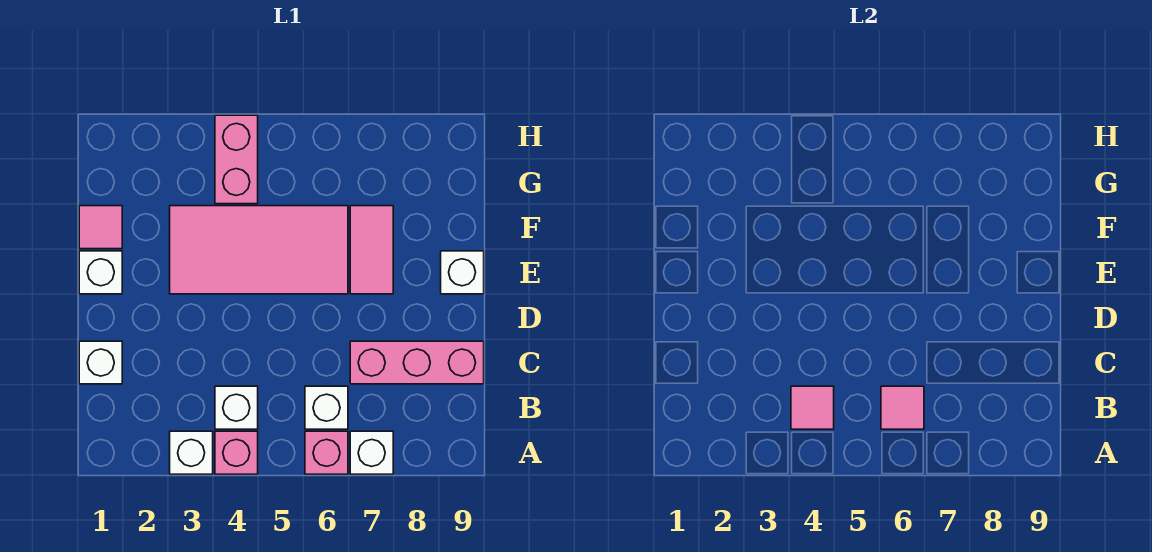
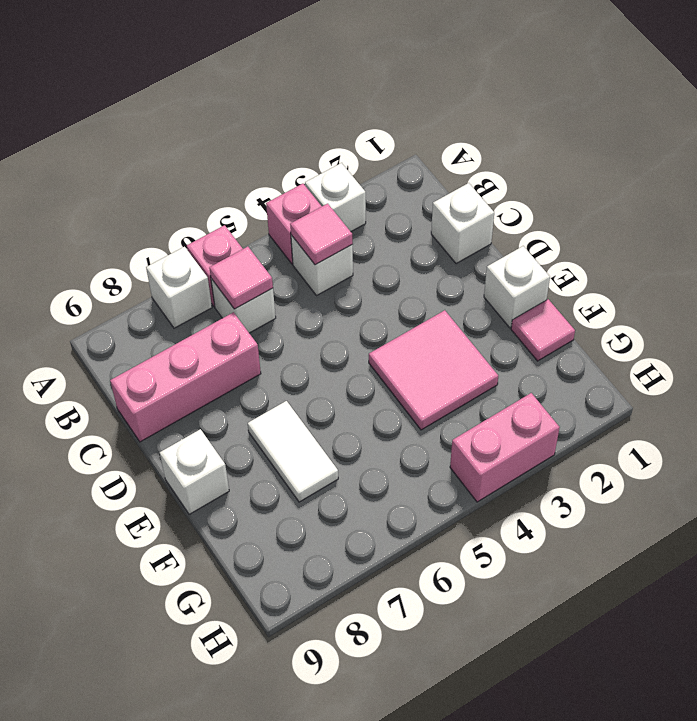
pink tile E3:F6 level 1 -> pink tile E3:F4 level 1
pink tile E7:F7 level 1 -> white tile E7:F7 level 1
pink brick G4:H4 level 1 -> pink brick H3:H4 level 1

